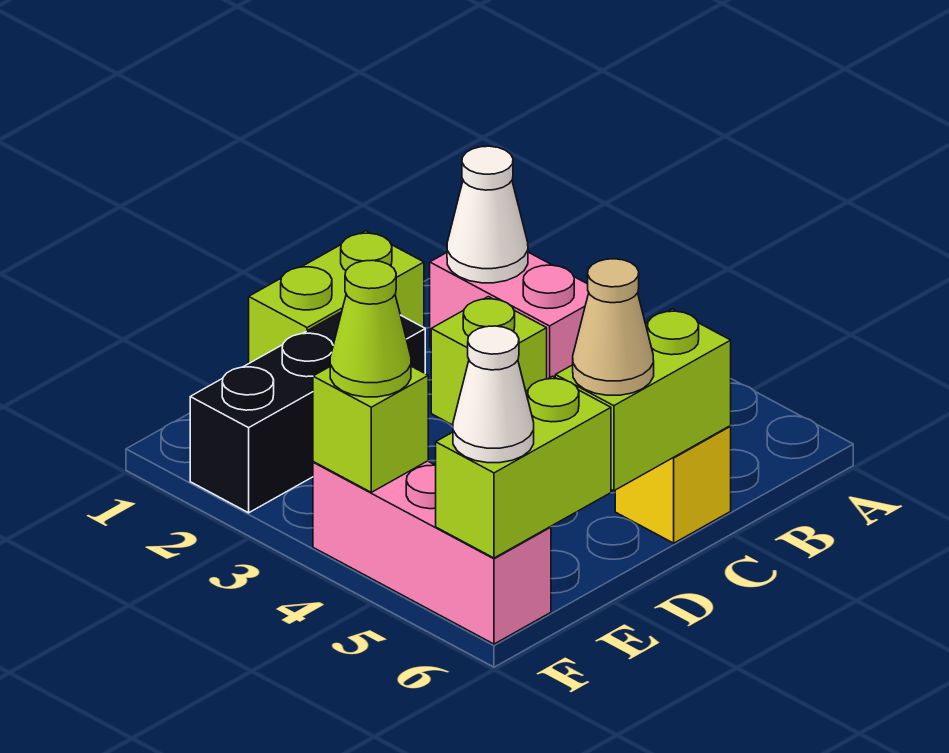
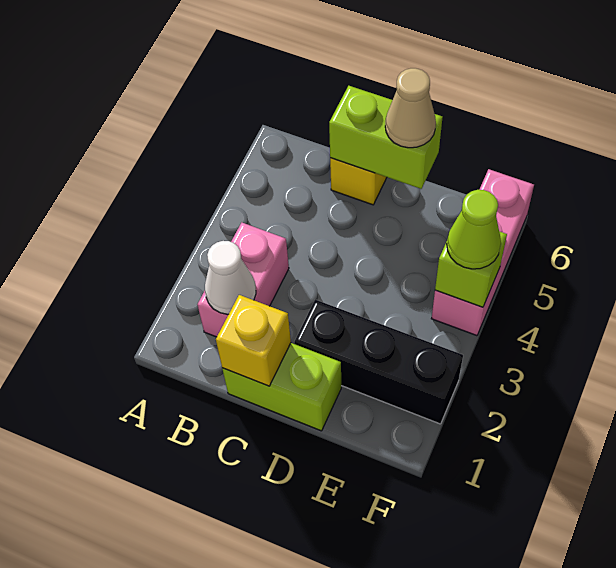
none -> yellow brick C1 level 2
lime brick C3 level 1 -> none
lime brick E6:F6 level 2 -> none
white cone F6 level 3 -> none

